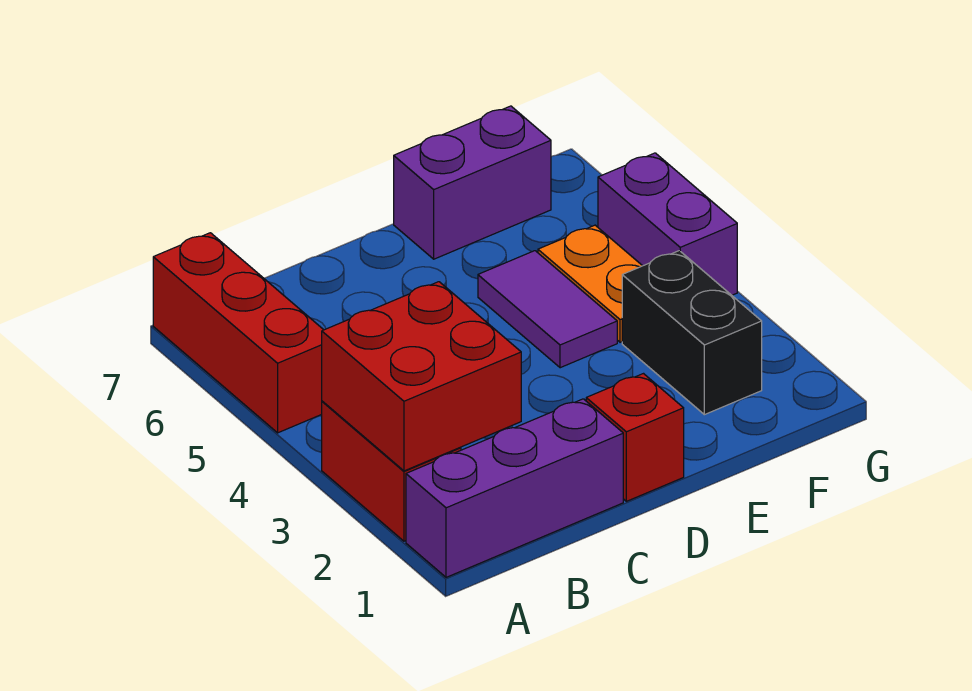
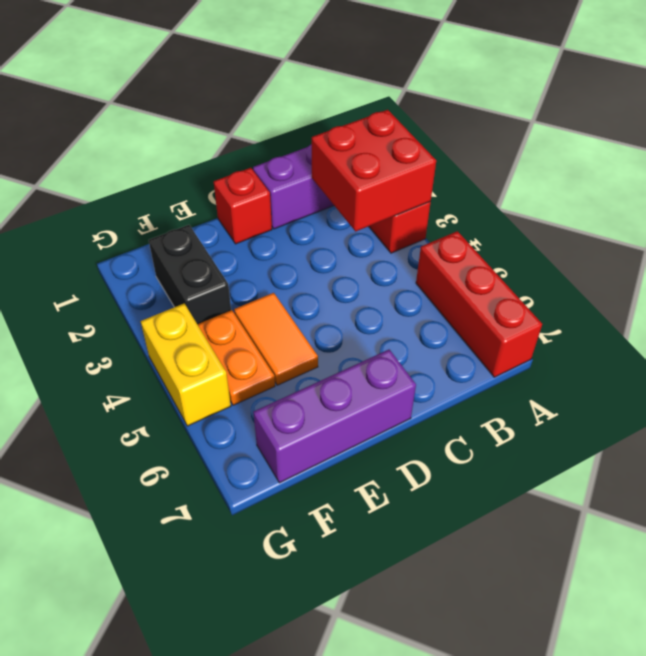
purple tile E4:E5 level 1 -> orange tile E4:E5 level 1
purple brick E7:F7 level 1 -> purple brick D7:F7 level 1
purple brick G4:G5 level 1 -> yellow brick G4:G5 level 1

